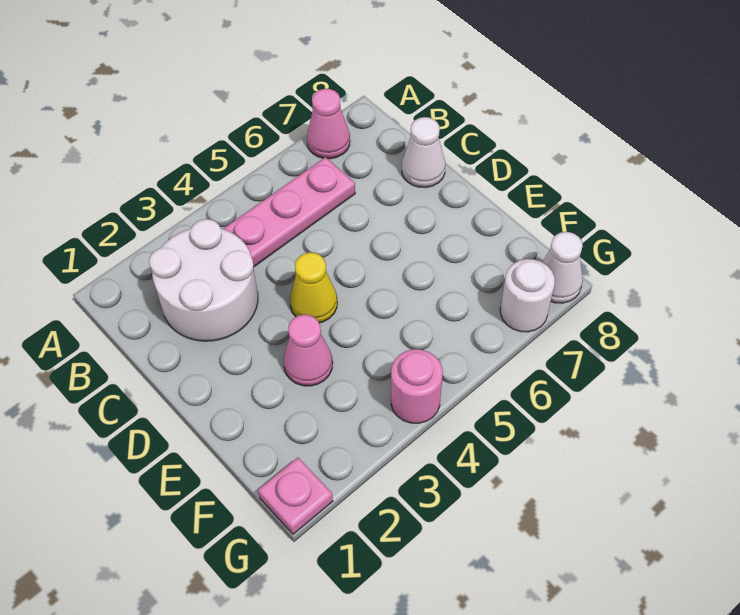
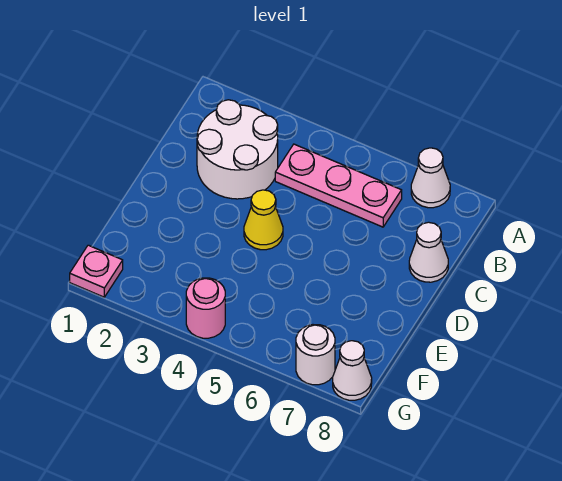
pink cone A7 level 1 -> white cone A7 level 1
pink cone E3 level 1 -> none

